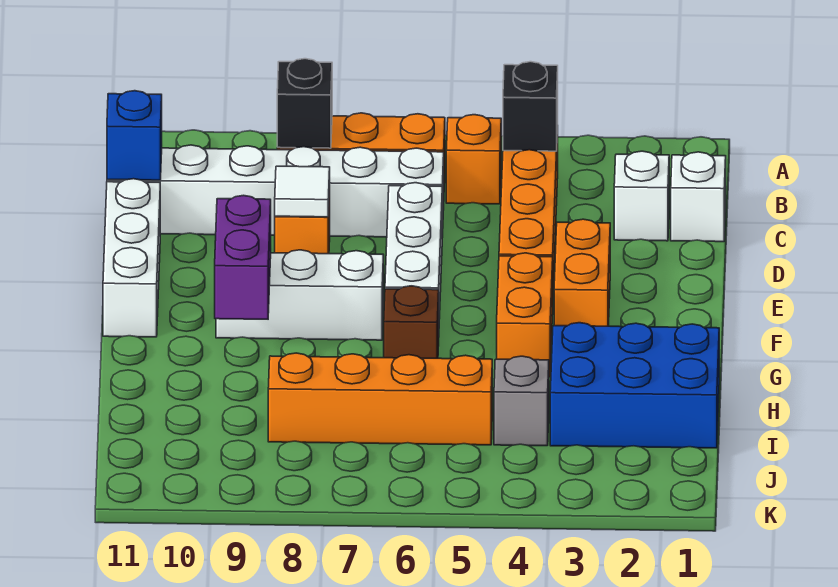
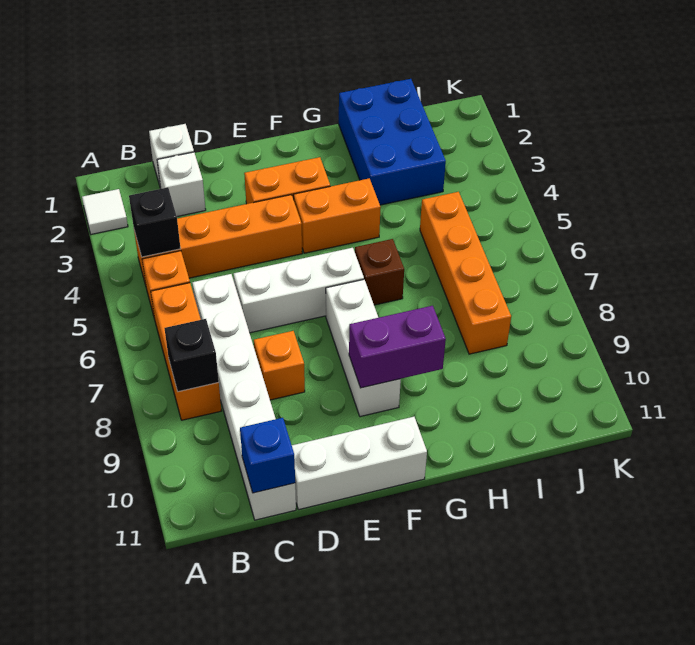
white tile D8 level 2 -> white tile A2 level 1
grey brick I4 level 1 -> none

